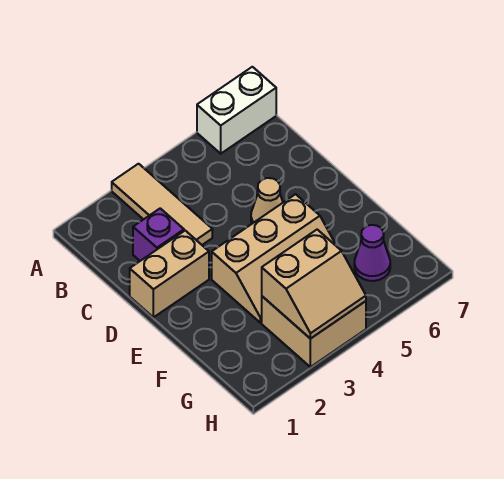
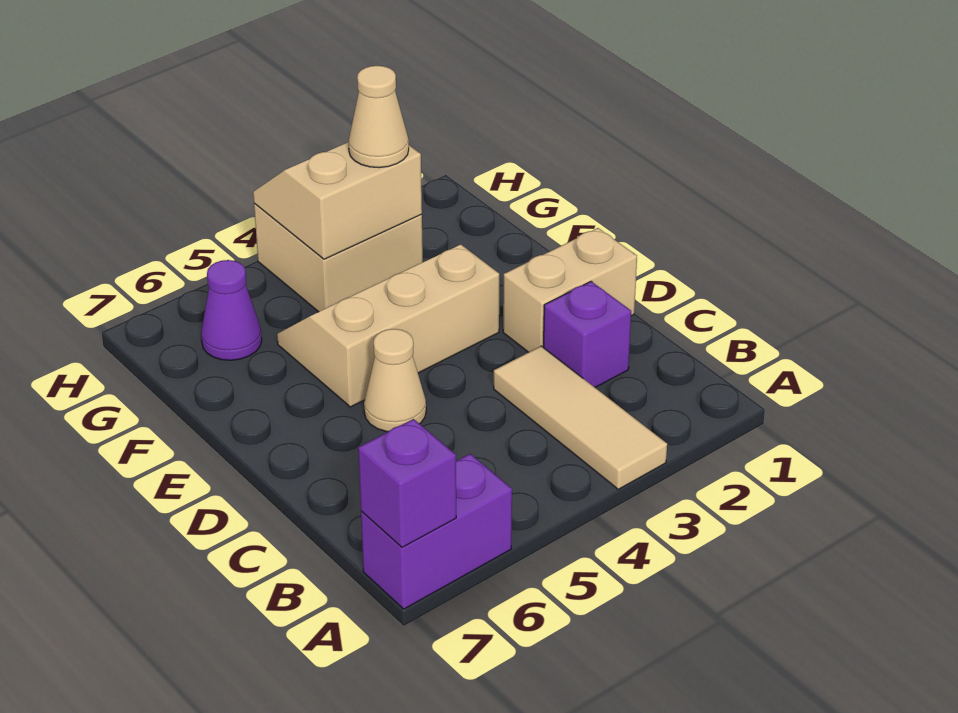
white brick A6:A7 level 1 -> purple brick A6:A7 level 1
none -> purple brick A7 level 2
none -> tan cone G3 level 3

